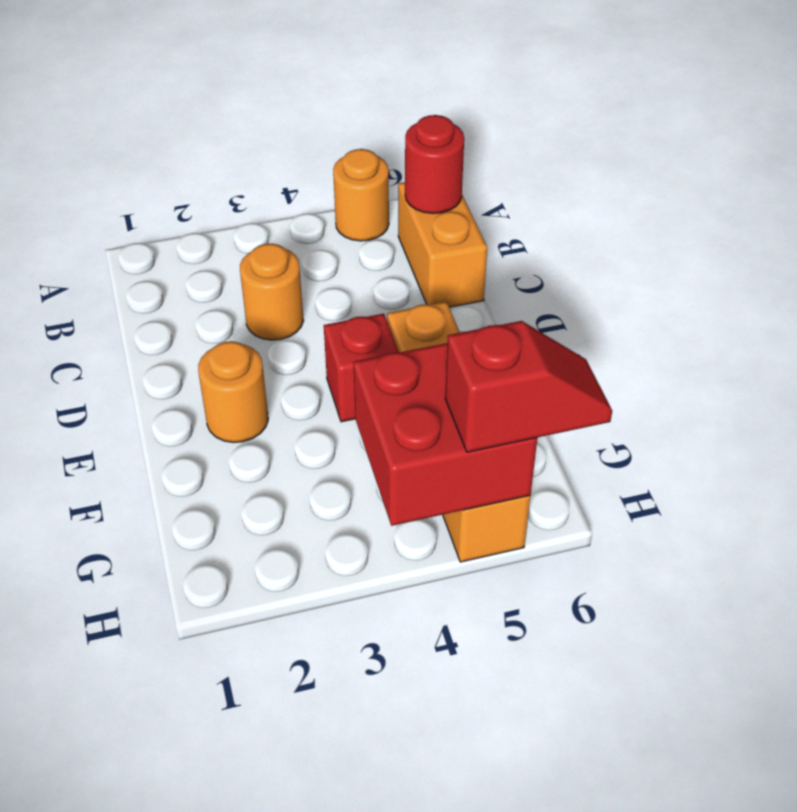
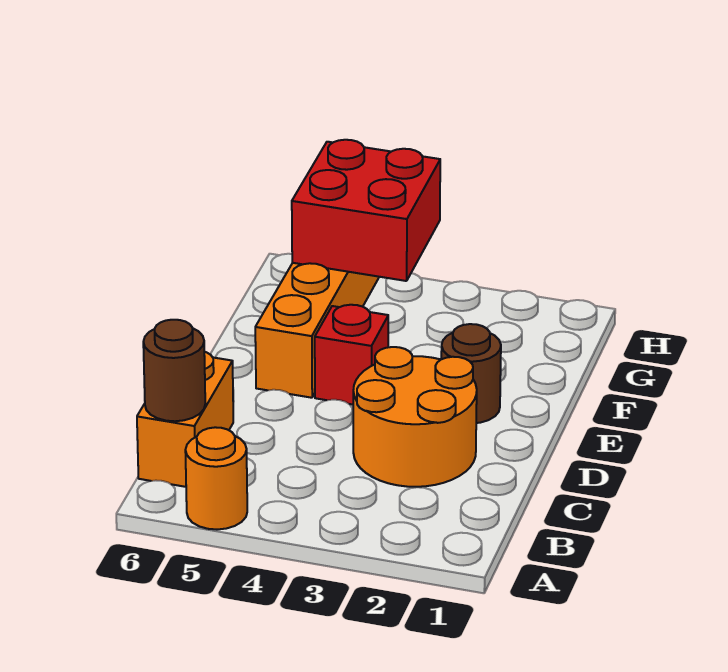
red round brick B6 level 2 -> brown round brick B6 level 2
orange round brick C3 level 1 -> orange round brick C2:D3 level 1
orange round brick E2 level 1 -> brown round brick E2 level 1
red slope H5:H6 level 3 top 5 -> none

